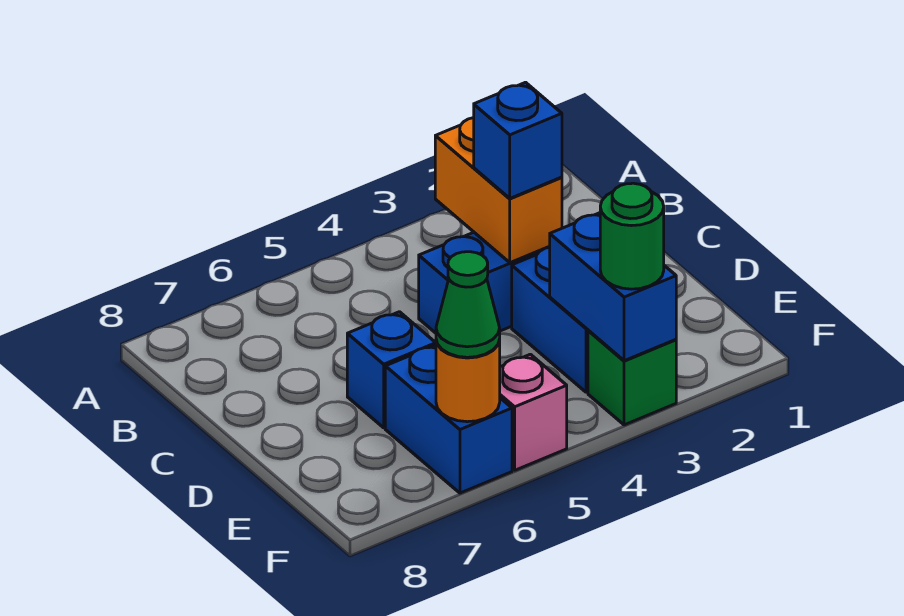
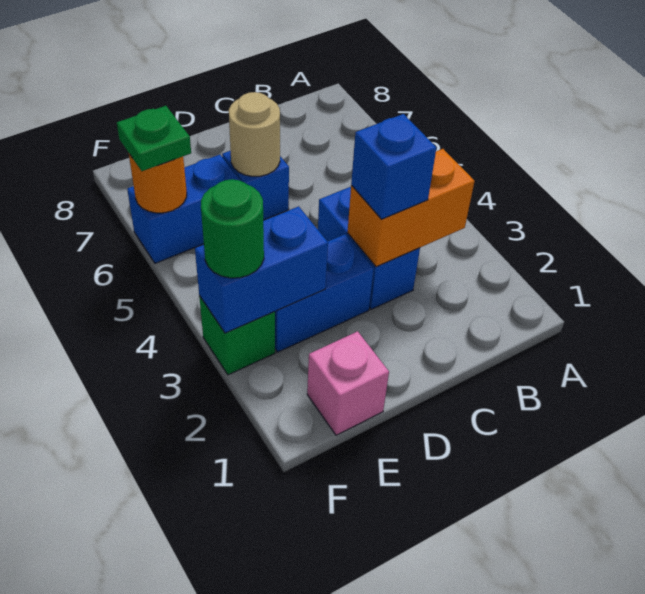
none -> tan round brick D6 level 2
pink brick F5 level 1 -> pink brick E1 level 1
green cone F6 level 3 -> green plate F6 level 3

